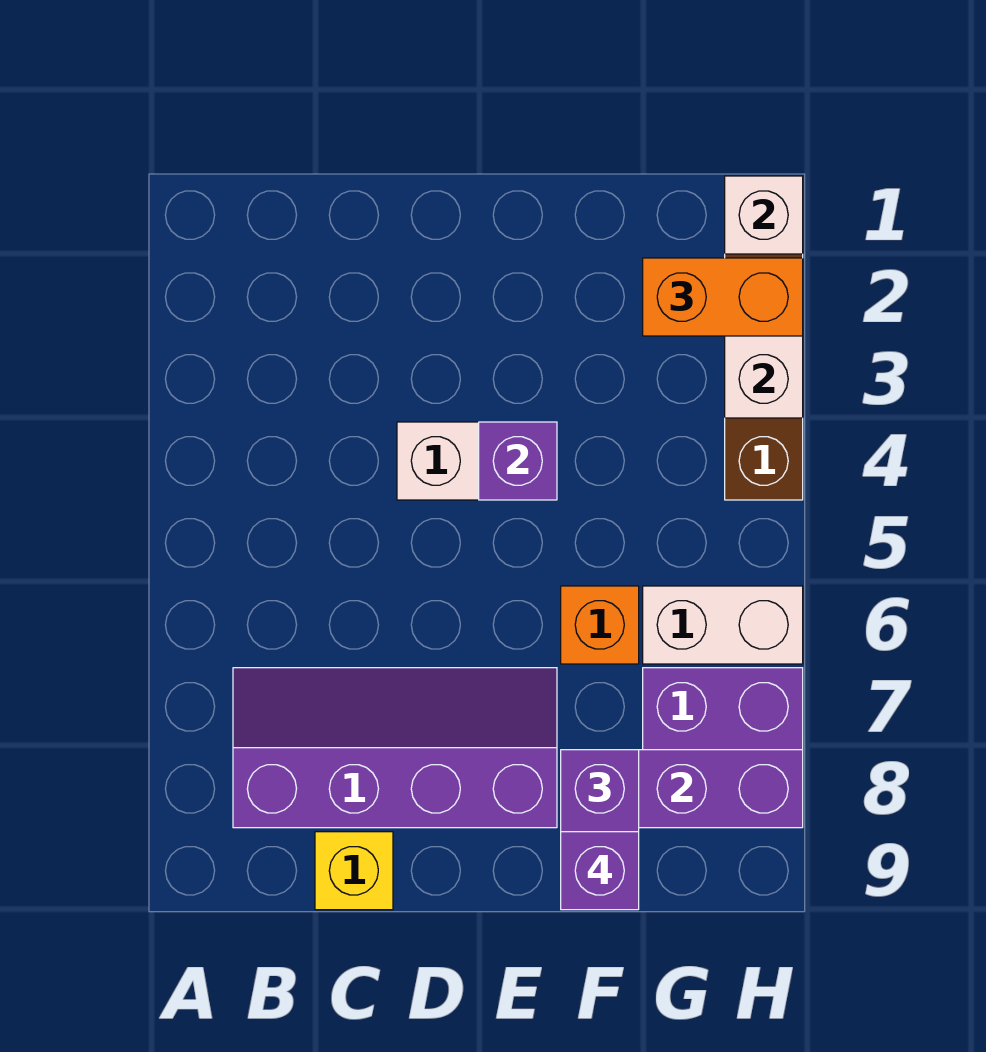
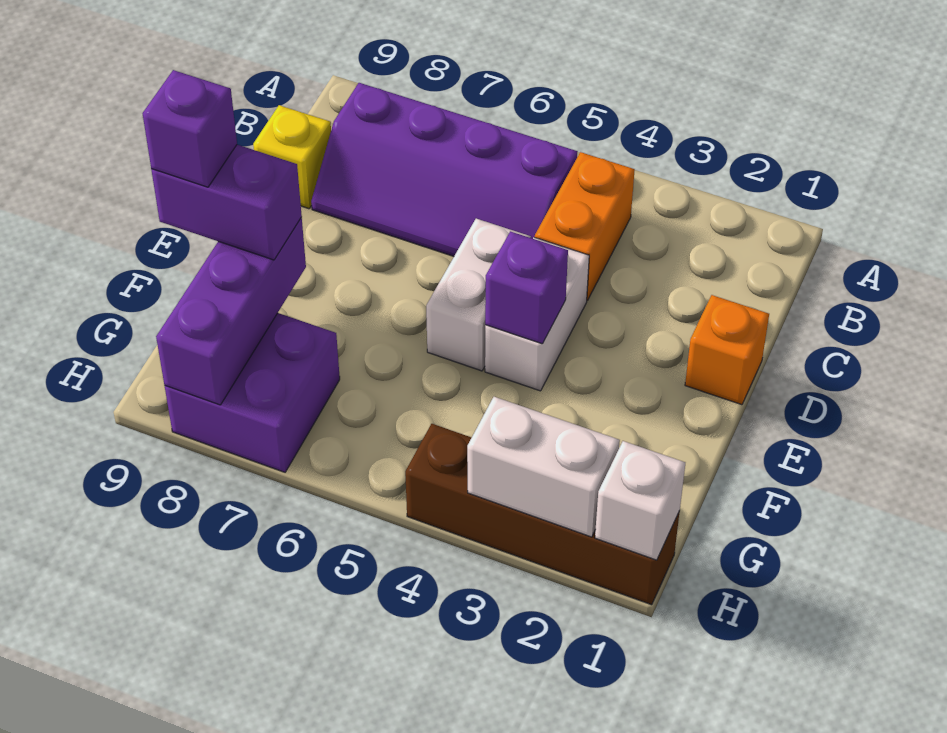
purple slope B7:E8 level 1 top 8 -> purple slope B5:C8 level 1 top B
orange brick F6 level 1 -> orange brick D1 level 1
orange brick G2:H2 level 3 -> orange brick B4:C4 level 1
white brick G6:H6 level 1 -> white brick D5:E5 level 1

